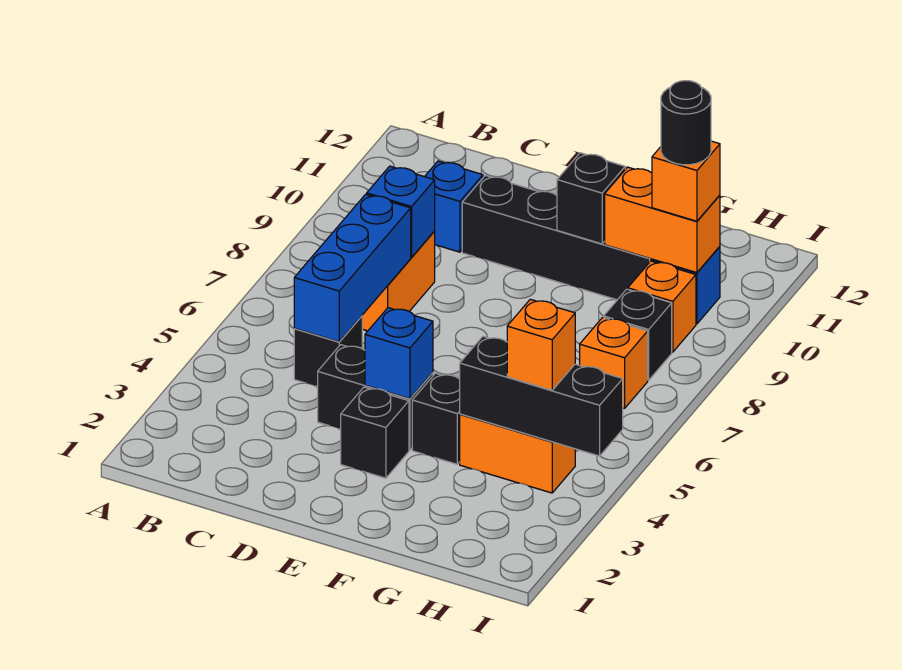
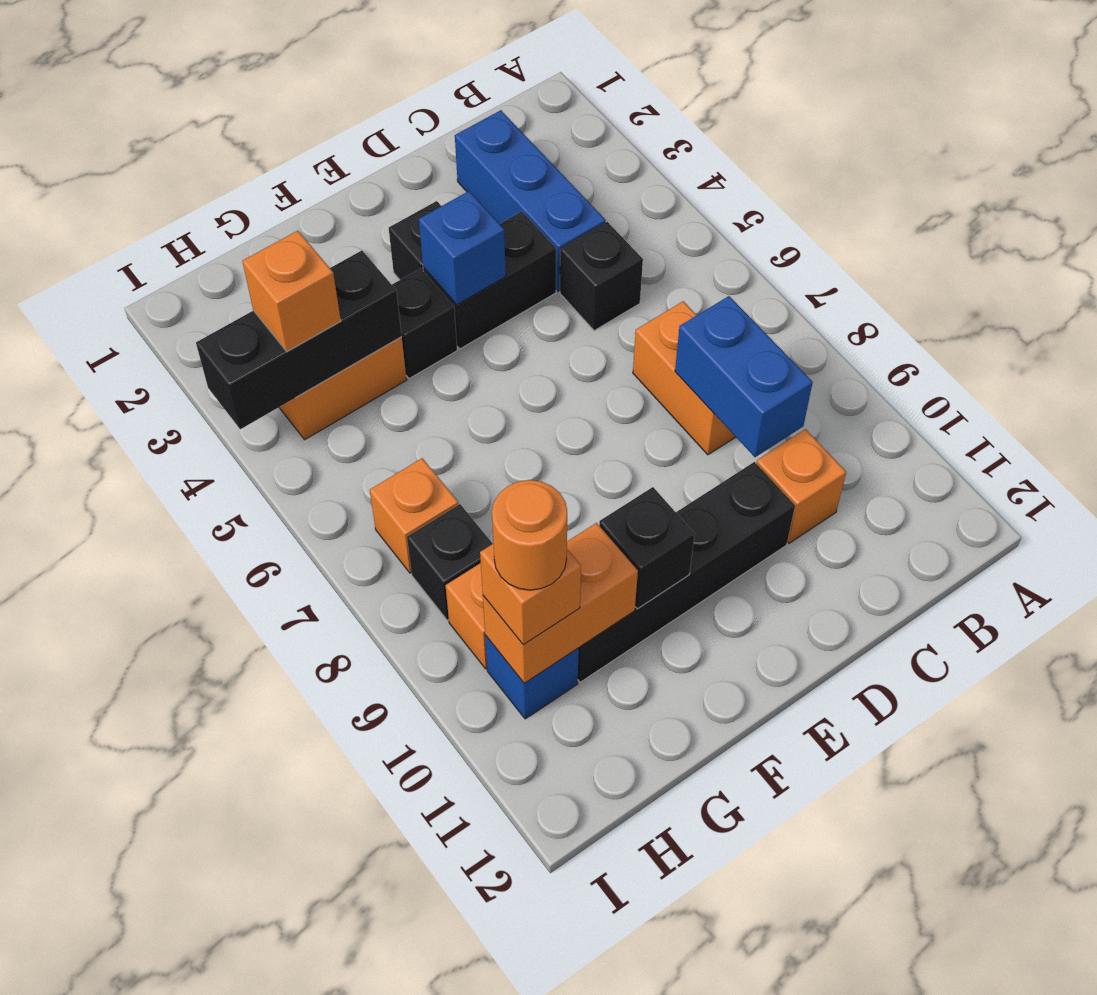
blue brick C5:C7 level 2 -> blue brick C2:C4 level 1
blue brick C8 level 2 -> blue brick C8:C9 level 2
blue brick C10 level 1 -> orange brick C10 level 1
black round brick H10 level 4 -> orange round brick H10 level 4

